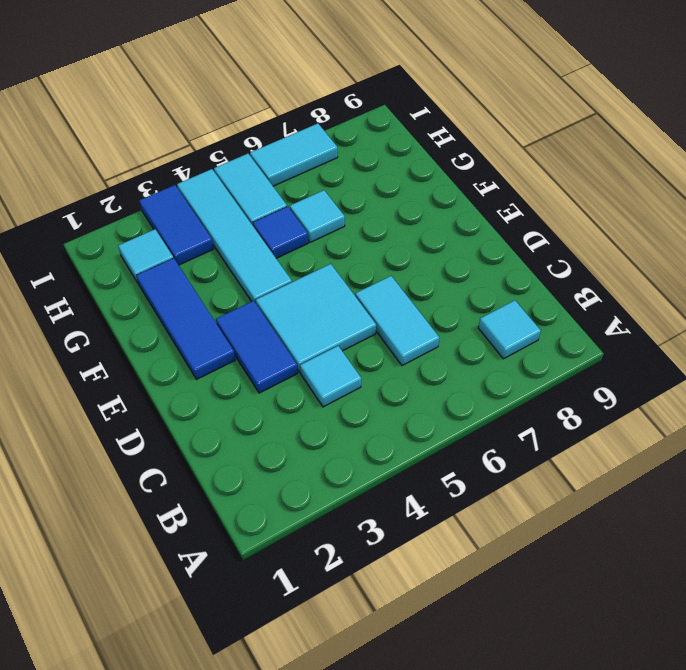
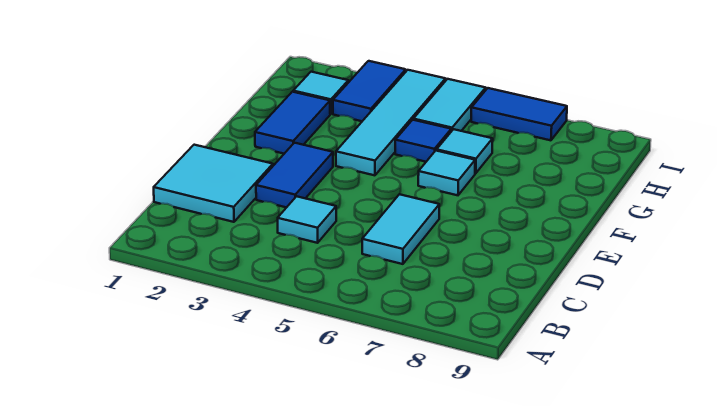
cyan tile B8 level 1 -> cyan tile F6 level 1
cyan tile D4:E5 level 1 -> cyan tile C1:D2 level 1
blue tile E2:G2 level 1 -> blue tile F2:G2 level 1
cyan tile I6:I7 level 1 -> blue tile I6:I7 level 1

